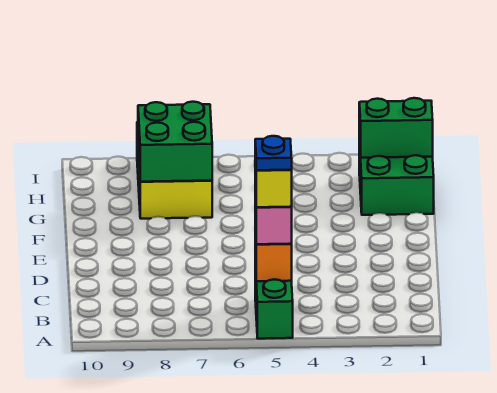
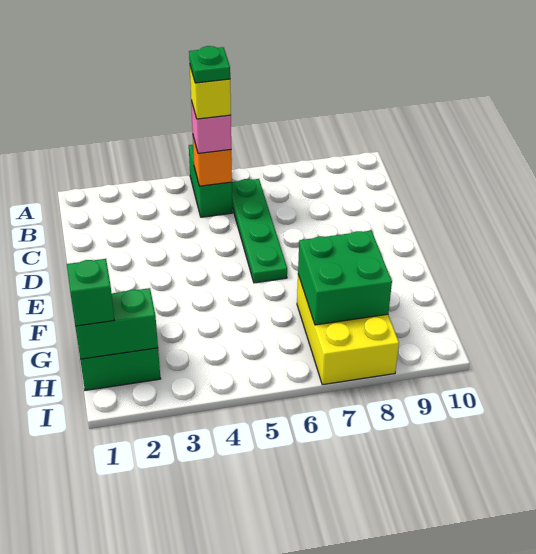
blue plate B5 level 5 -> green plate B5 level 5
none -> green plate B6:E6 level 1
none -> green brick H1 level 3

